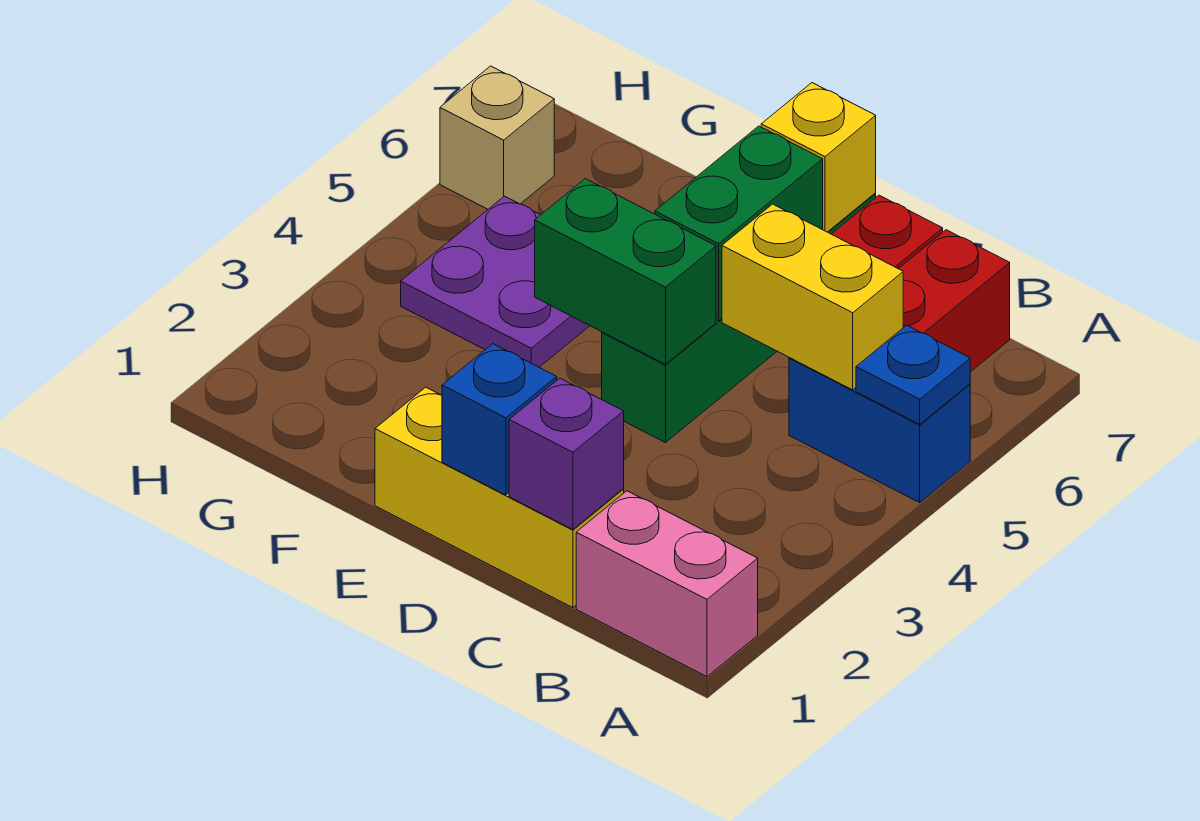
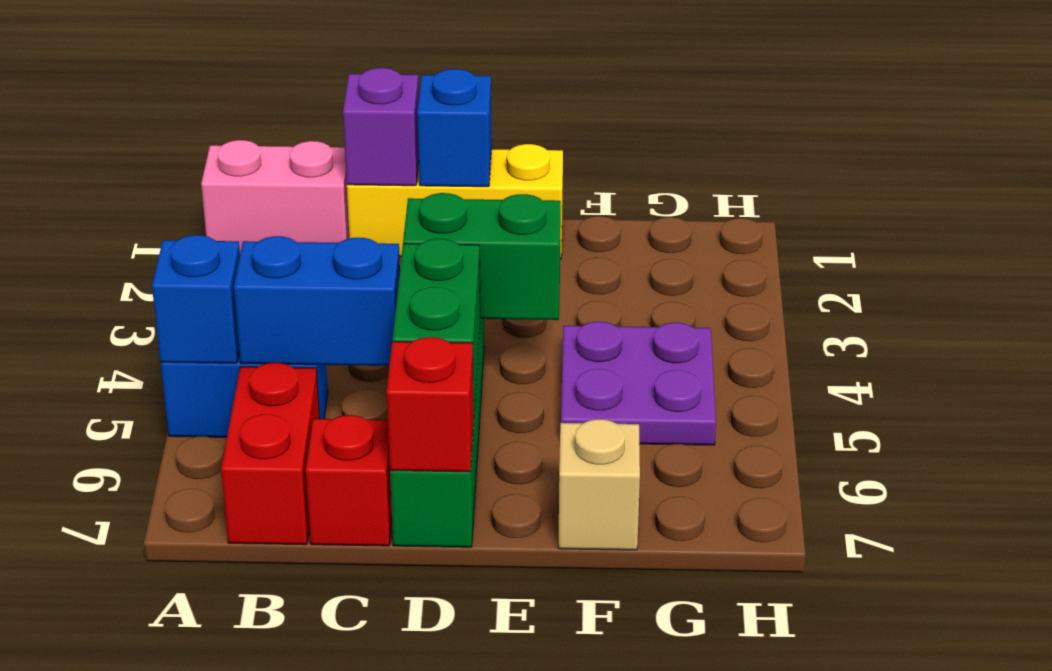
blue plate A5 level 2 -> blue brick A5 level 2
yellow brick B5:C5 level 2 -> blue brick B5:C5 level 2
yellow brick D7 level 2 -> red brick D7 level 2
tan brick H6 level 1 -> tan brick F7 level 1

